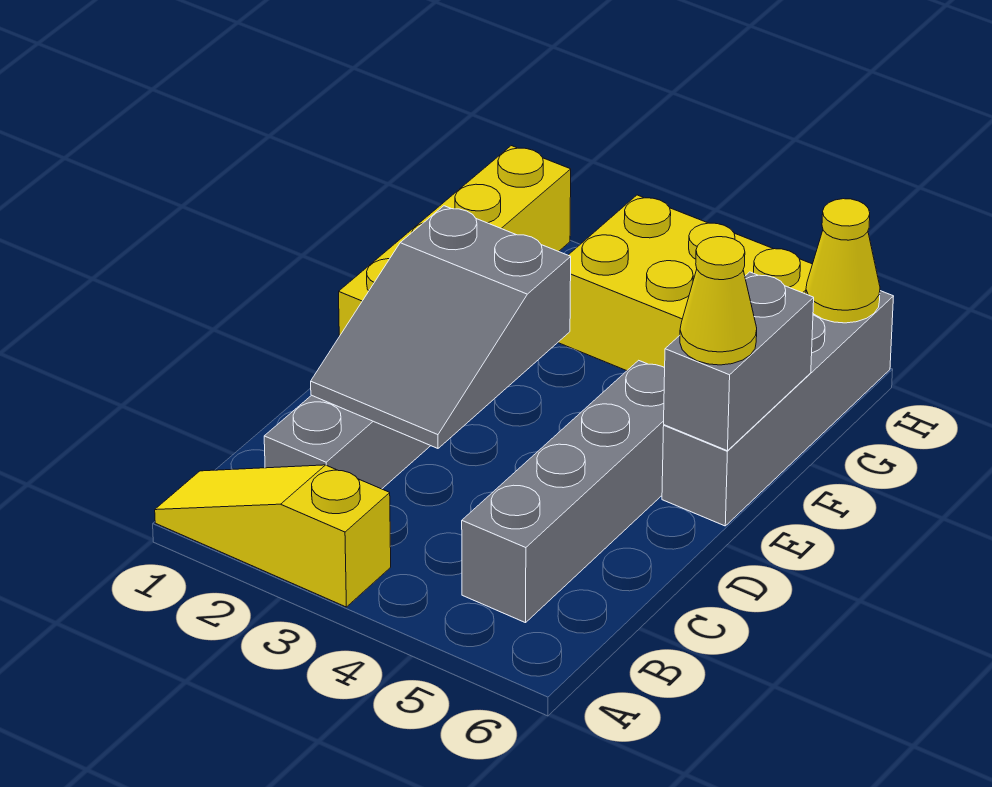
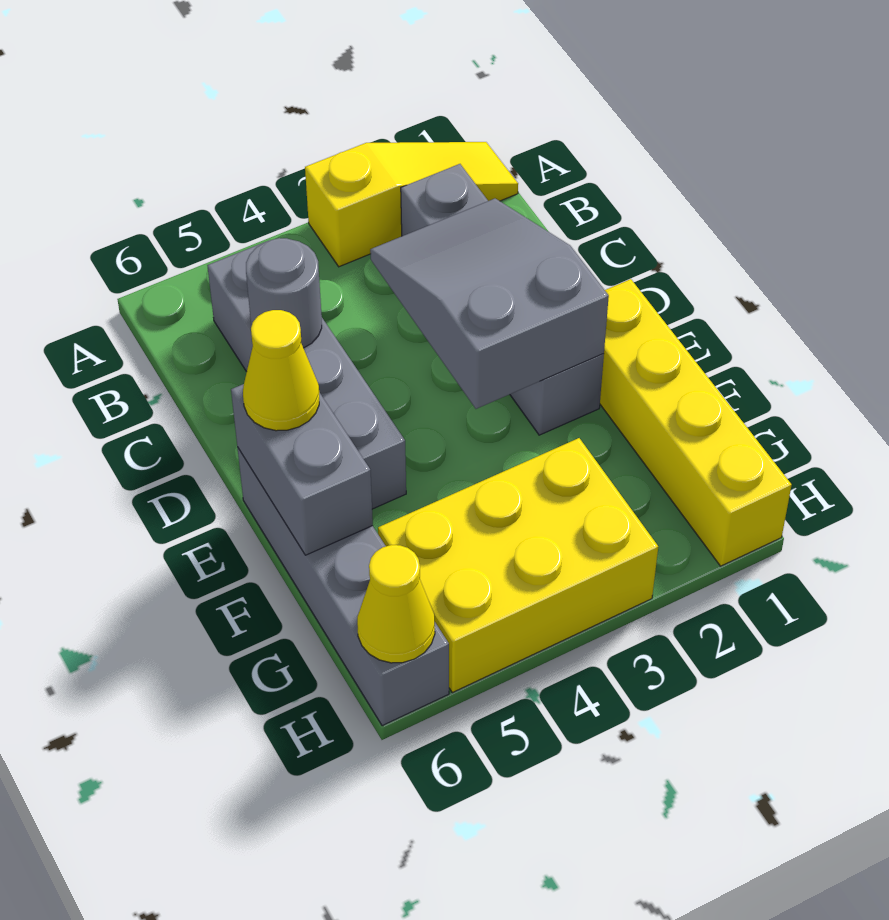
none -> grey round brick C5 level 2

